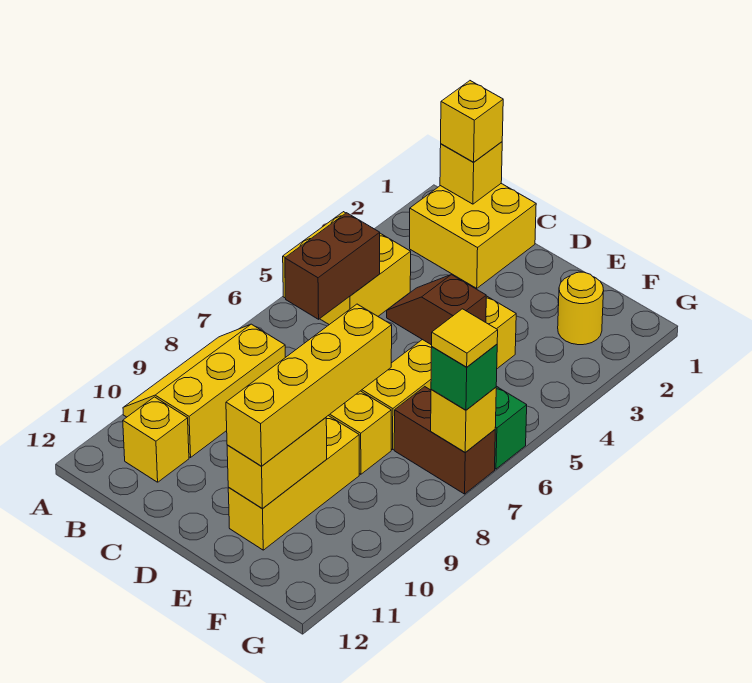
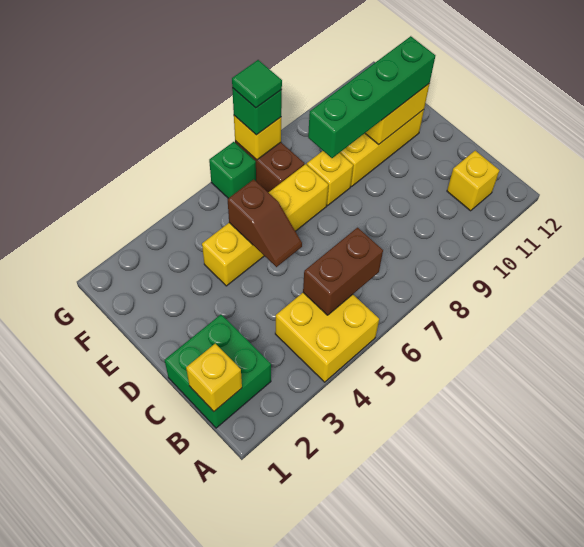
yellow slope A8:B10 level 1 top B -> none
yellow brick B1:C2 level 1 -> green brick B1:C2 level 1
yellow brick B1 level 3 -> none
yellow brick E8:E11 level 3 -> green brick E8:E11 level 3
yellow round brick F2 level 1 -> none
yellow tile G7 level 4 -> green tile G7 level 4

